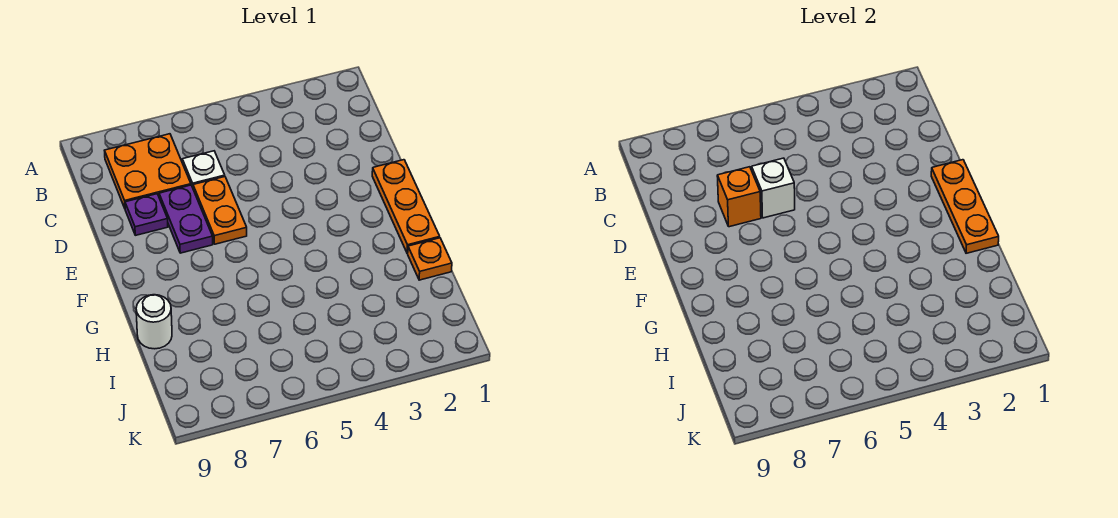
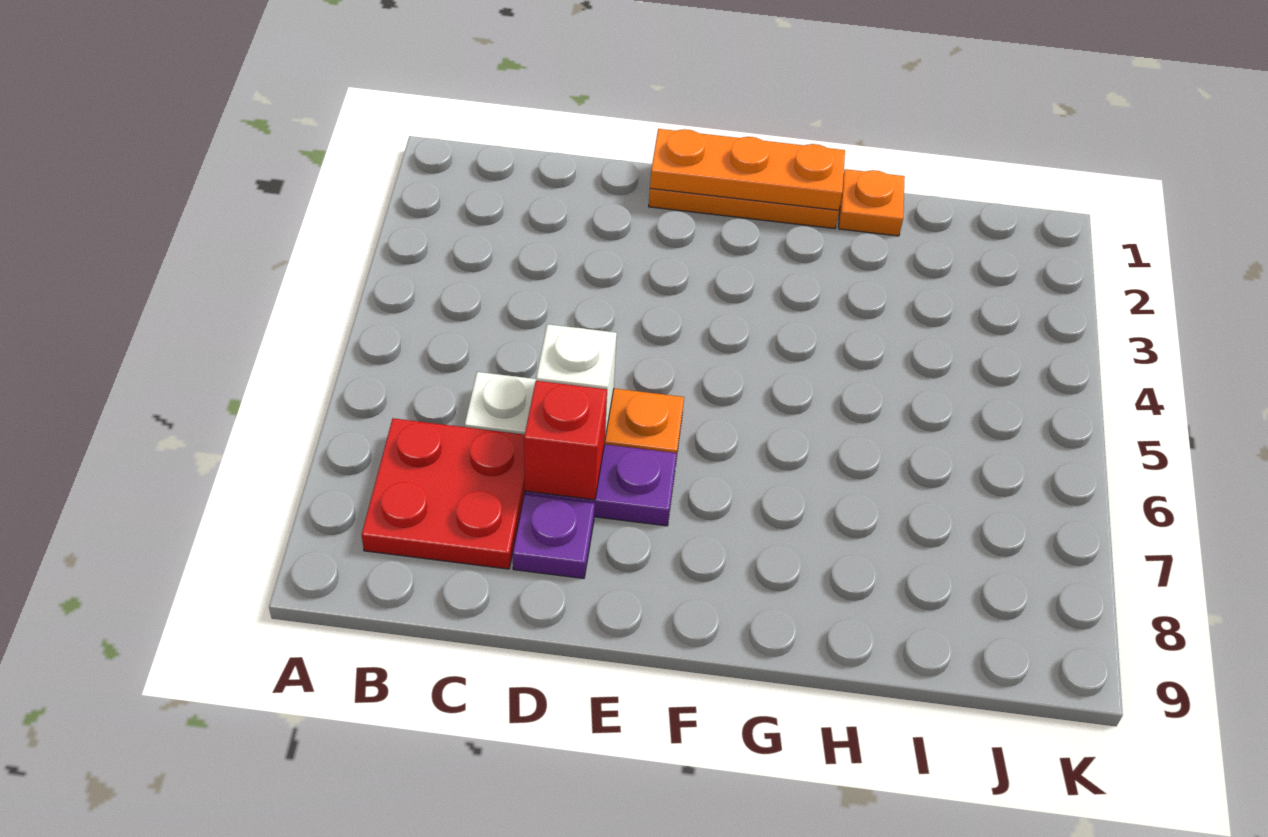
orange plate B7:C8 level 1 -> red plate B7:C8 level 1
orange brick D7 level 2 -> red brick D7 level 2
white round brick H9 level 1 -> none

